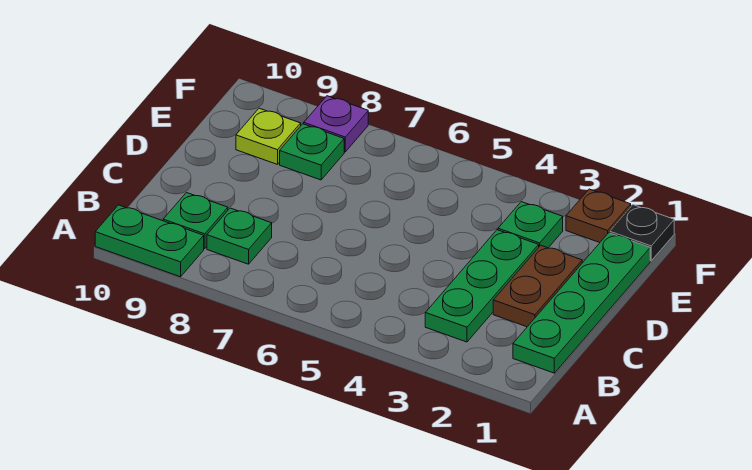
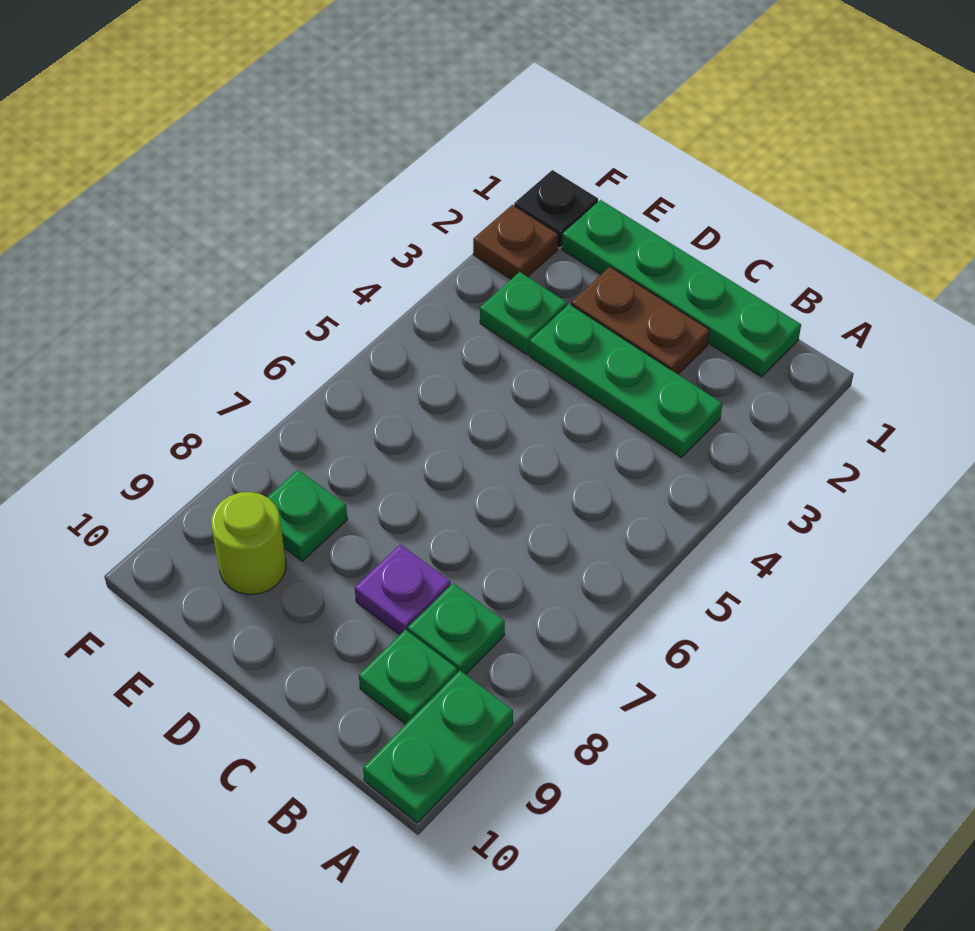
lime plate E9 level 1 -> lime round brick E9 level 1
purple plate F8 level 1 -> purple plate C8 level 1

